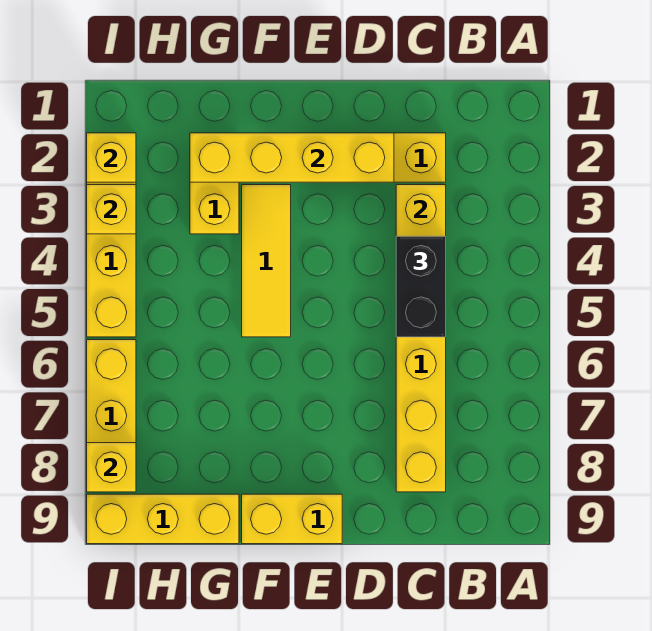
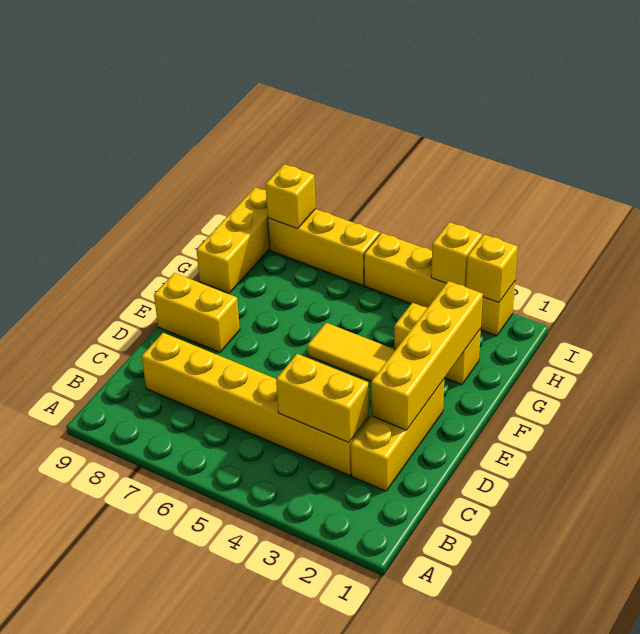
black brick C4:C5 level 3 -> none
yellow brick E9:F9 level 1 -> yellow brick E8:E9 level 1

